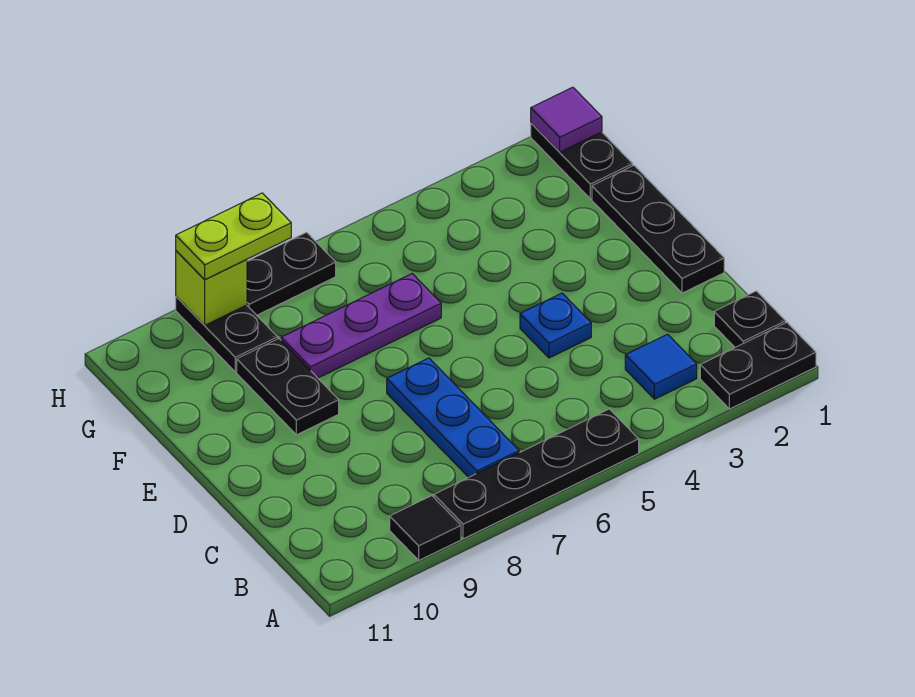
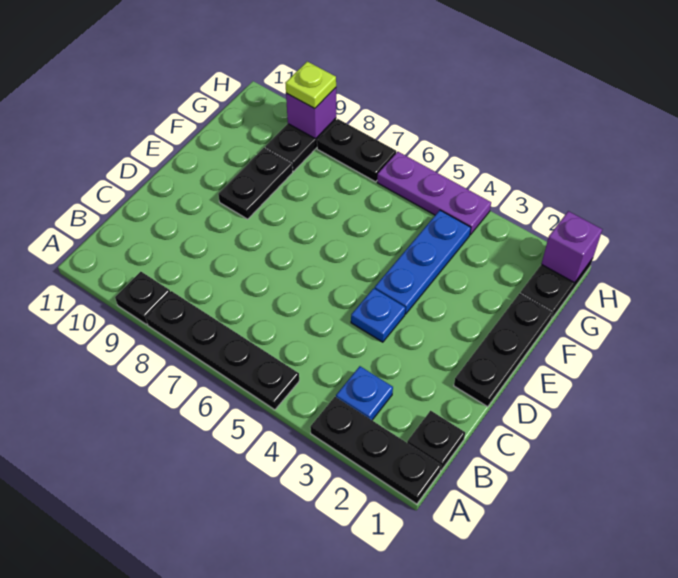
black plate A1:A2 level 1 -> black plate A1:A3 level 1
black tile A9 level 1 -> black plate A9 level 1
blue tile B3 level 1 -> blue plate B3 level 1
blue plate B7:D7 level 1 -> blue plate E4:G4 level 1
purple plate F6:F8 level 1 -> purple plate H4:H6 level 1
purple tile H1 level 2 -> purple brick H1 level 2
lime plate H8:H9 level 3 -> lime plate H9 level 3
lime brick H9 level 2 -> purple brick H9 level 2

